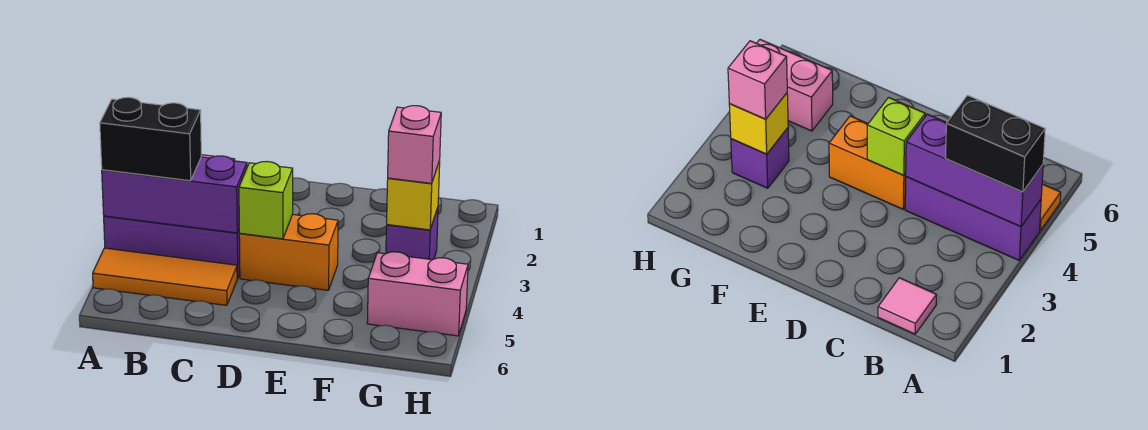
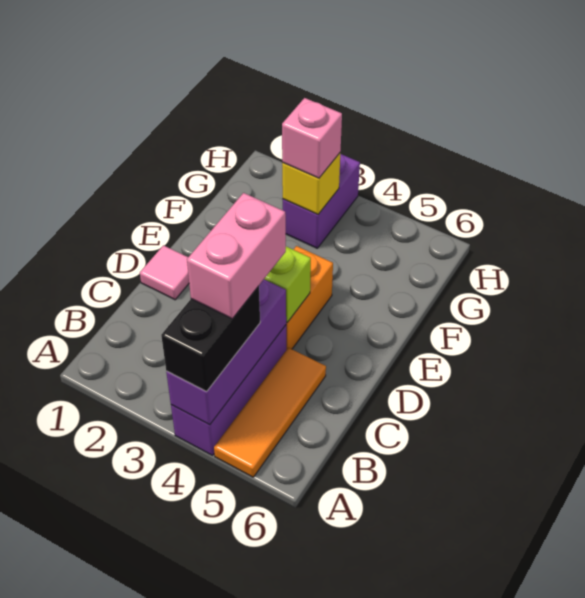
pink tile B1 level 1 -> pink tile D1 level 1
purple brick G3 level 1 -> purple brick G3:H3 level 1
pink brick G5:H5 level 1 -> pink brick B4:C4 level 4

